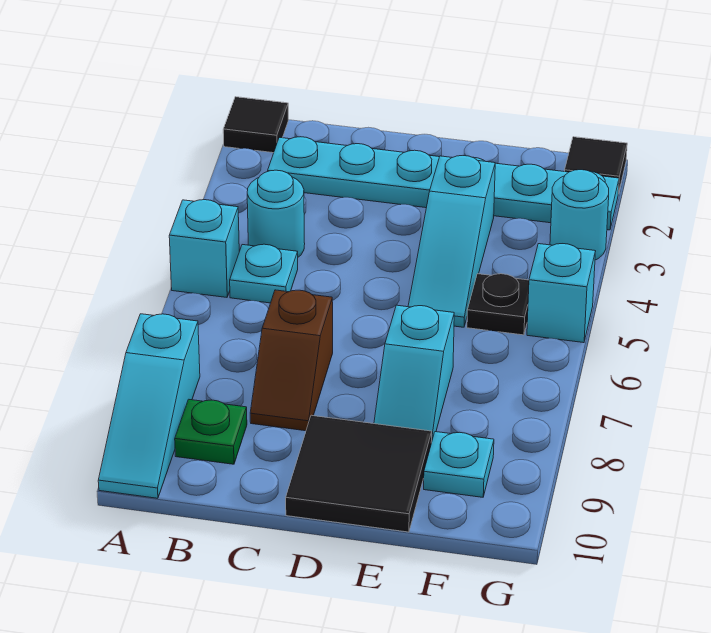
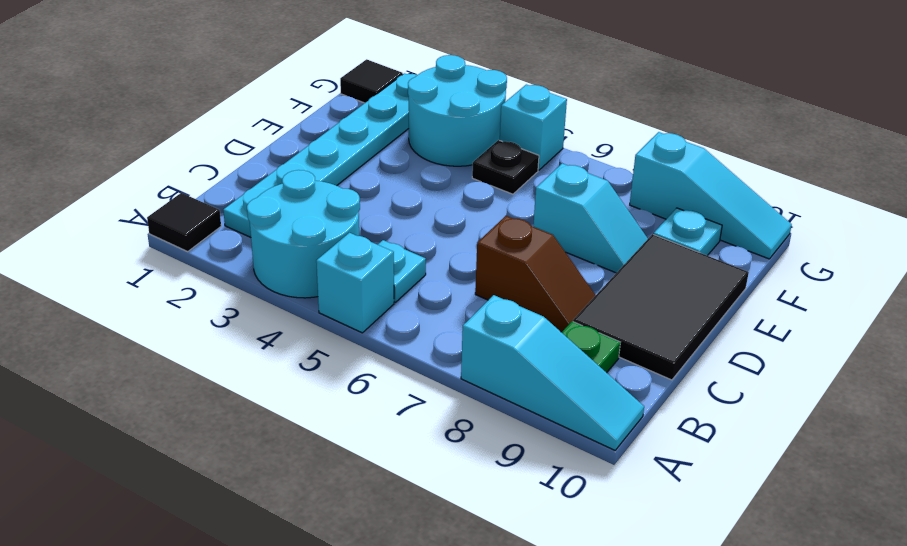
cyan round brick B4 level 1 -> cyan round brick A3:B4 level 1
black tile D9:E10 level 1 -> black tile C9:E10 level 1
cyan slope E3:E5 level 1 top 3 -> cyan slope G8:G10 level 1 top 8
cyan round brick G3 level 1 -> cyan round brick F3:G4 level 1

